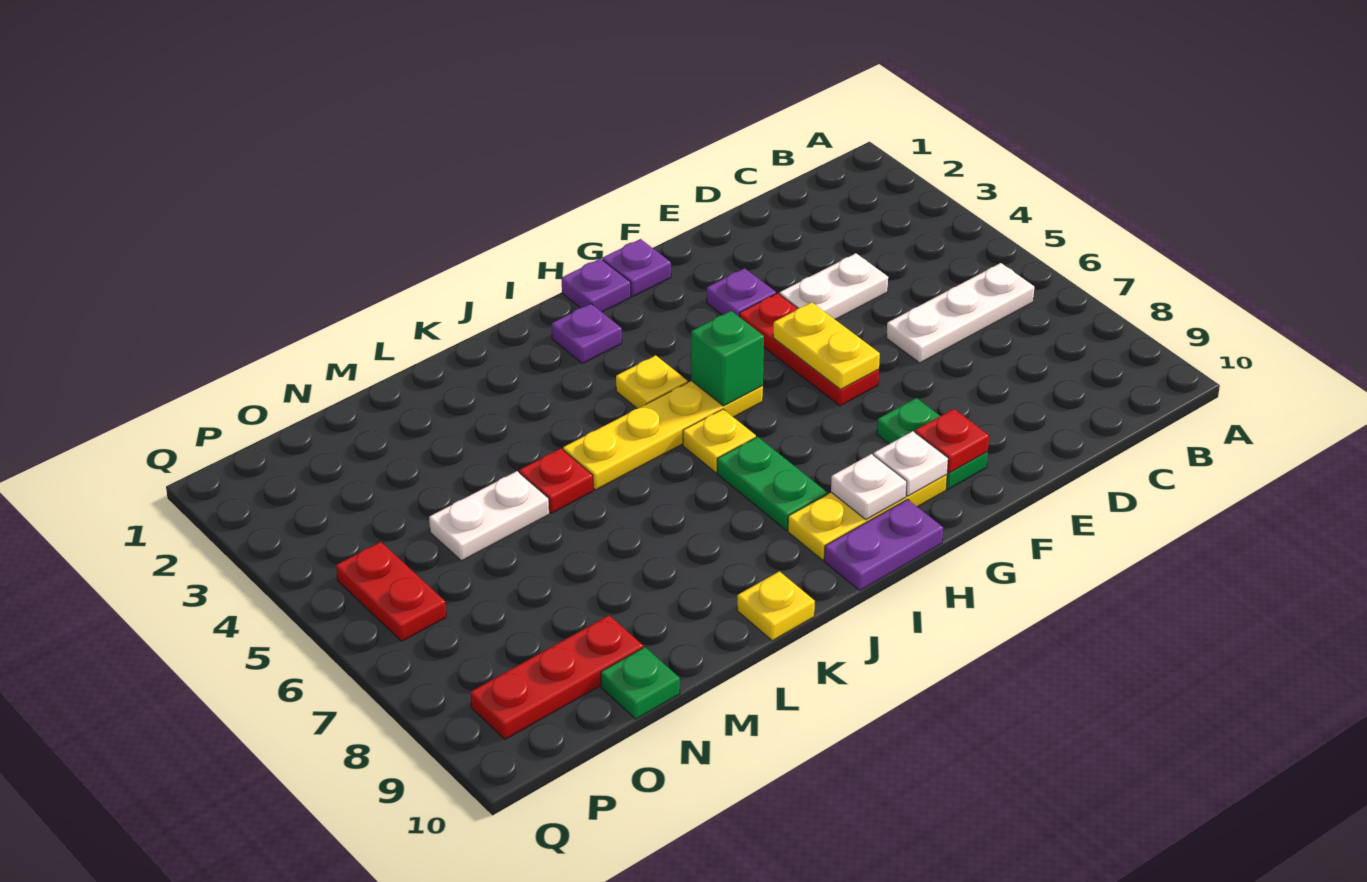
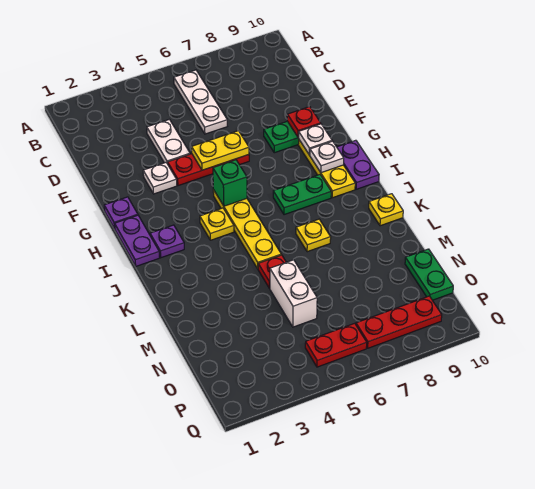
purple plate F3 level 1 -> white plate F3 level 1
purple plate H1 level 1 -> purple plate H1:I1 level 1
yellow plate I6 level 1 -> yellow plate K7 level 1
white plate M5:N5 level 1 -> white brick M5:N5 level 1
red plate N9:P9 level 1 -> red plate P7:P9 level 1
green plate N10 level 1 -> green plate N10:O10 level 1

